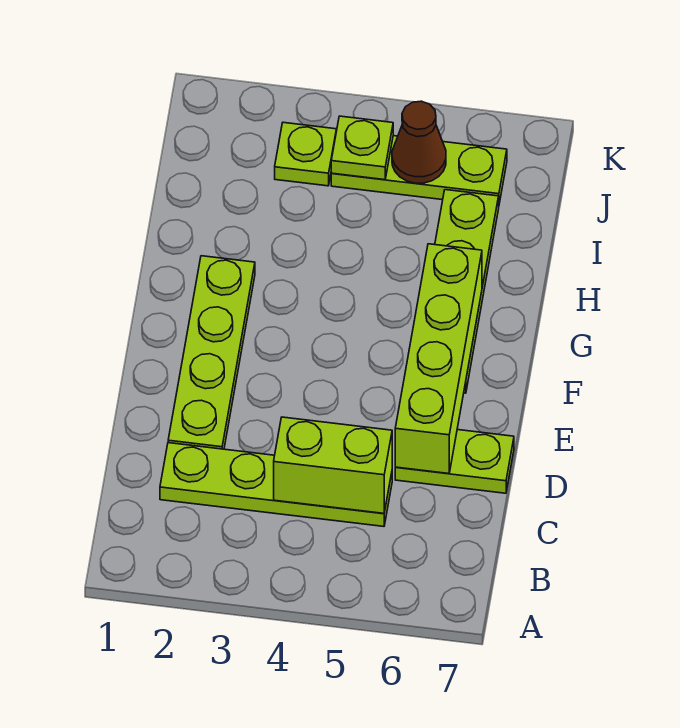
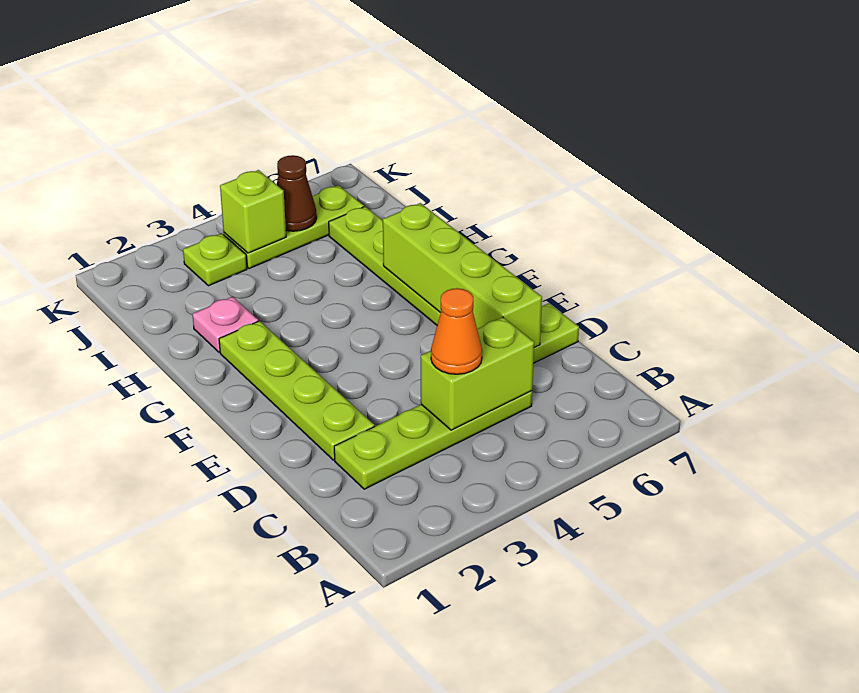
none -> orange cone C4 level 3
none -> pink plate H2 level 1
lime plate J4 level 2 -> lime brick J4 level 2

